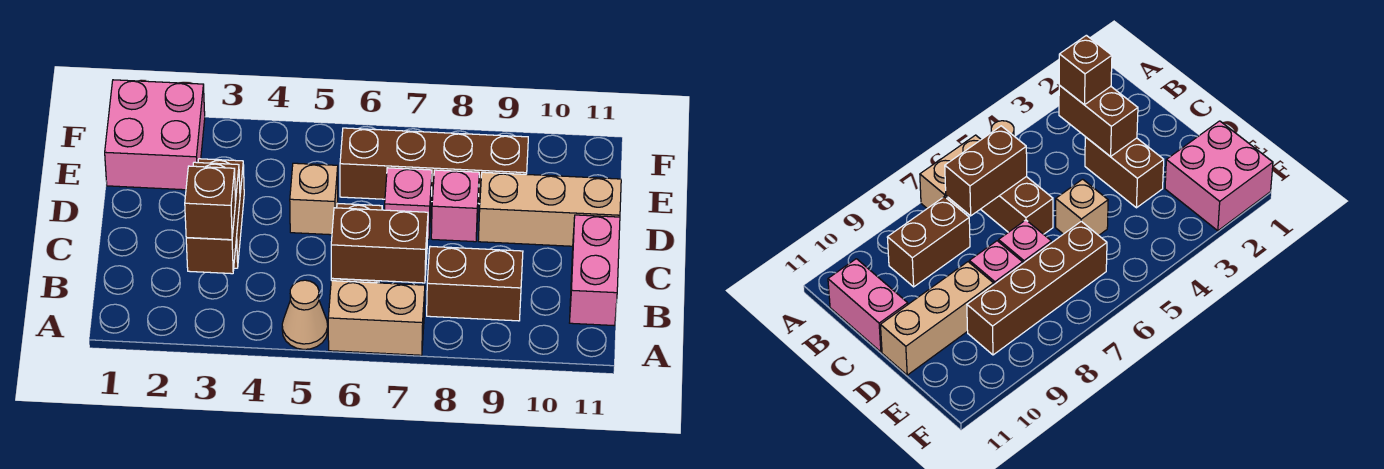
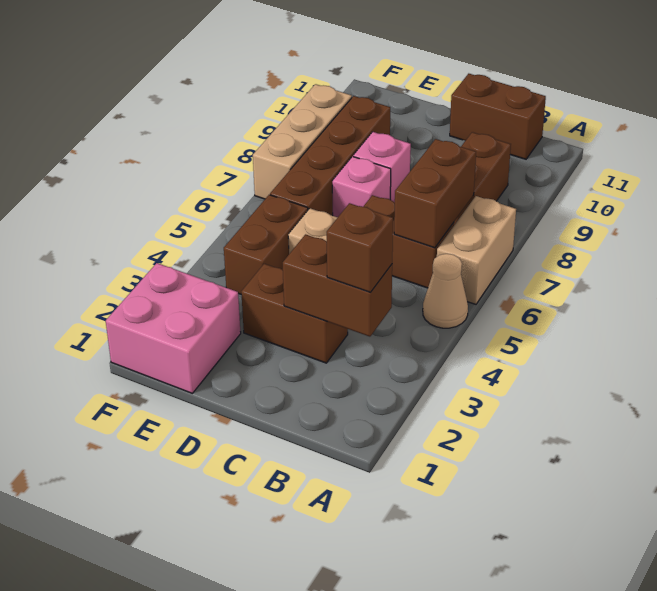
pink brick B11:C11 level 1 -> brown brick B11:C11 level 1
tan brick D9:D11 level 1 -> tan brick F7:F9 level 1
none -> brown brick E4:E5 level 1

